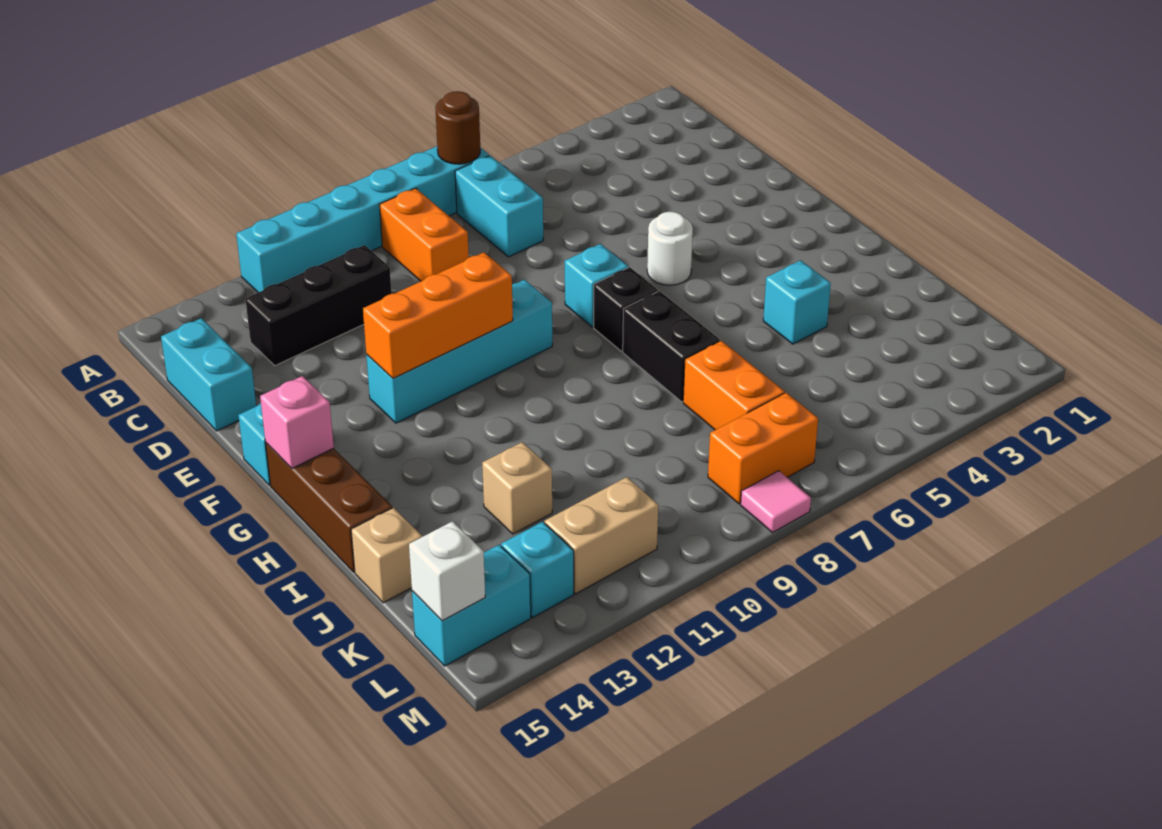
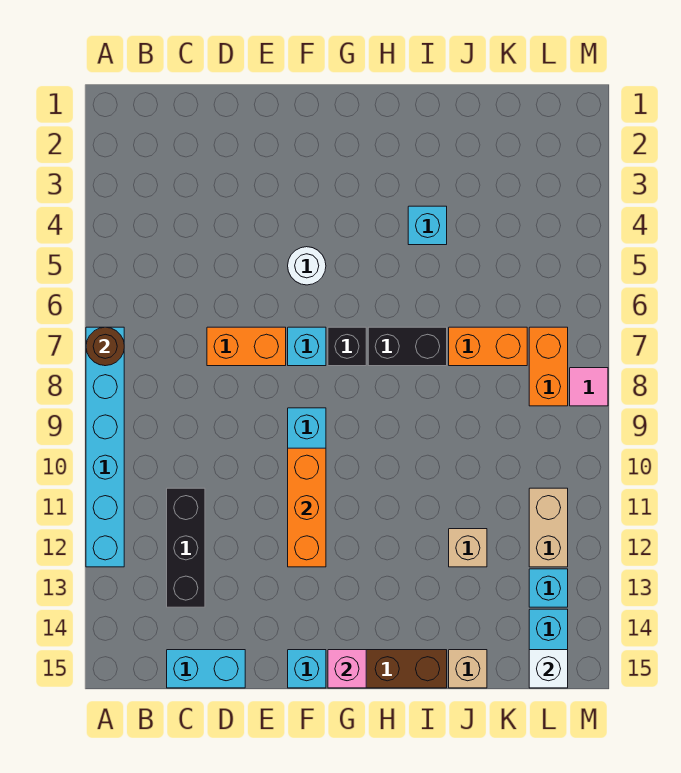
cyan brick B7:C7 level 1 -> none
orange brick B9:C9 level 1 -> orange brick D7:E7 level 1

